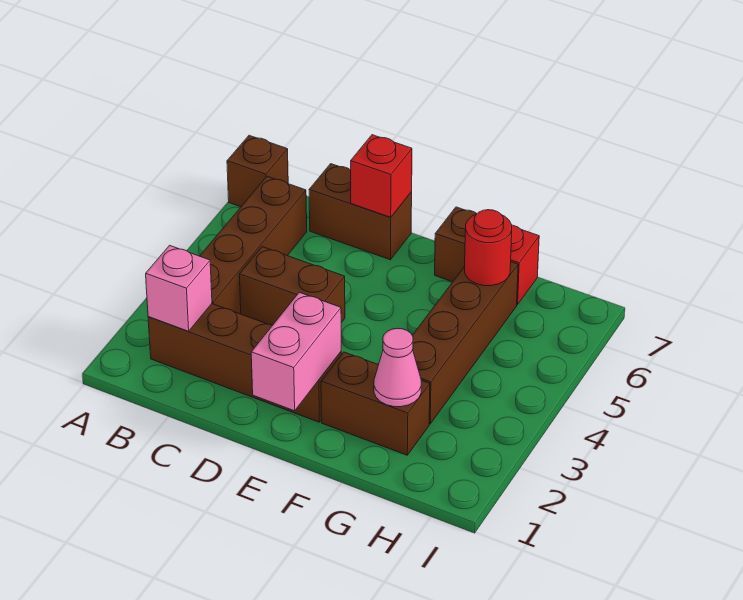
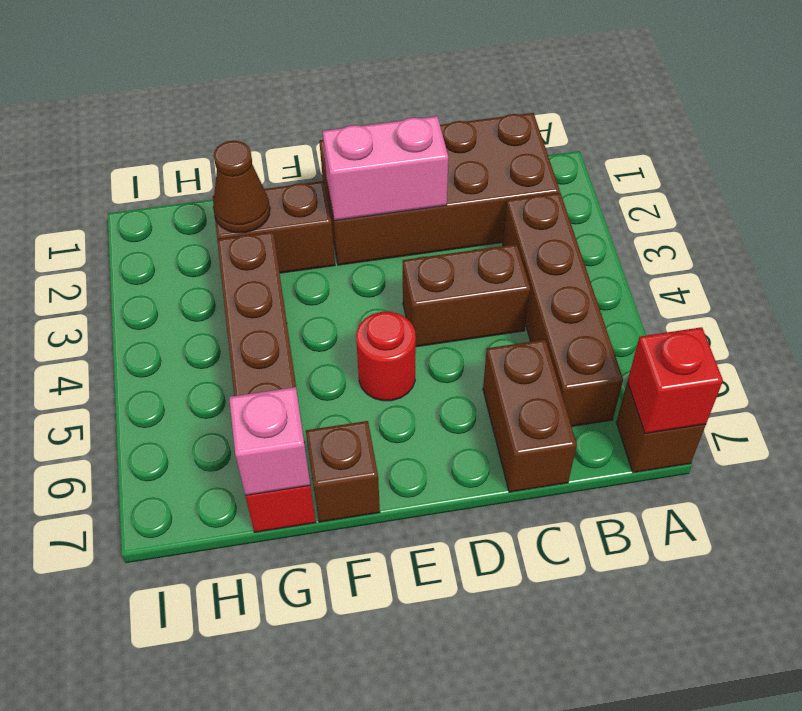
brown brick B2:E2 level 1 -> brown brick B1:E2 level 1
pink brick B2 level 2 -> pink brick G7 level 2
brown brick C7:D7 level 1 -> brown brick C6:C7 level 1
red brick D7 level 2 -> red brick A7 level 2
pink brick E1:E2 level 2 -> pink brick D2:E2 level 2
pink cone G2 level 2 -> brown cone G2 level 2
red round brick G6 level 2 -> red round brick E5 level 1

